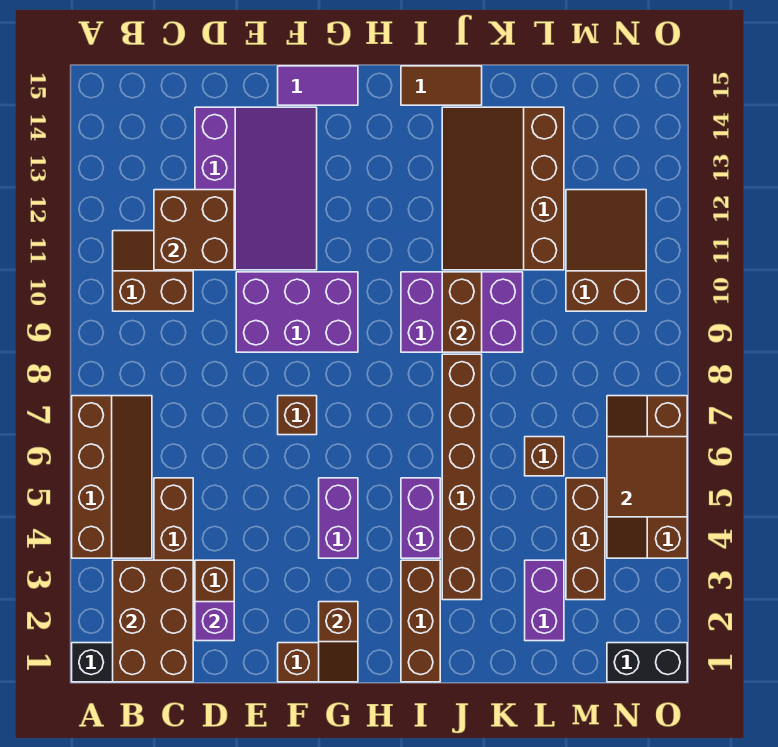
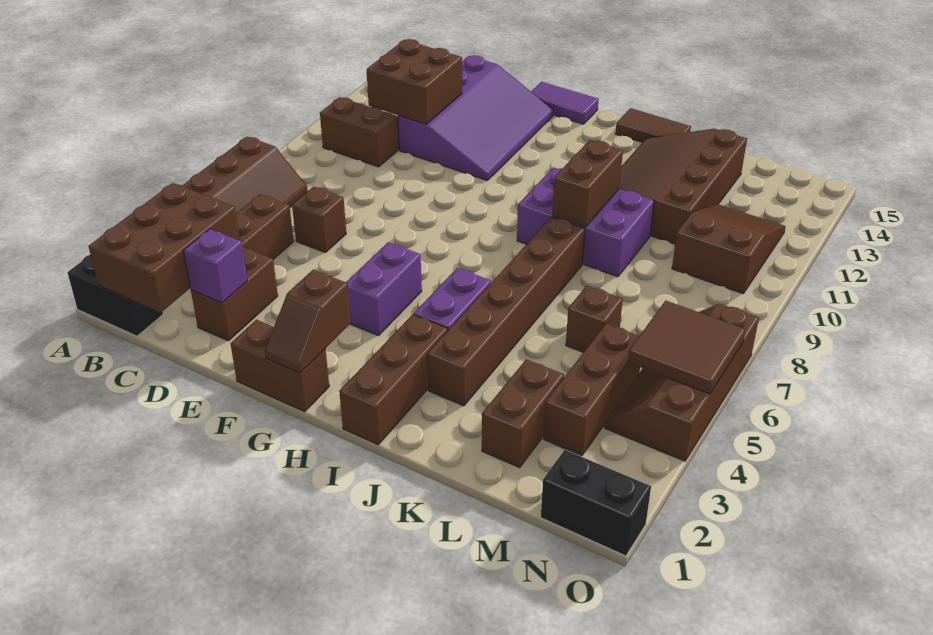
purple brick E9:G10 level 1 -> none
brown brick F7 level 1 -> brown brick D6 level 1
purple brick L2:L3 level 1 -> brown brick L2:L3 level 1

